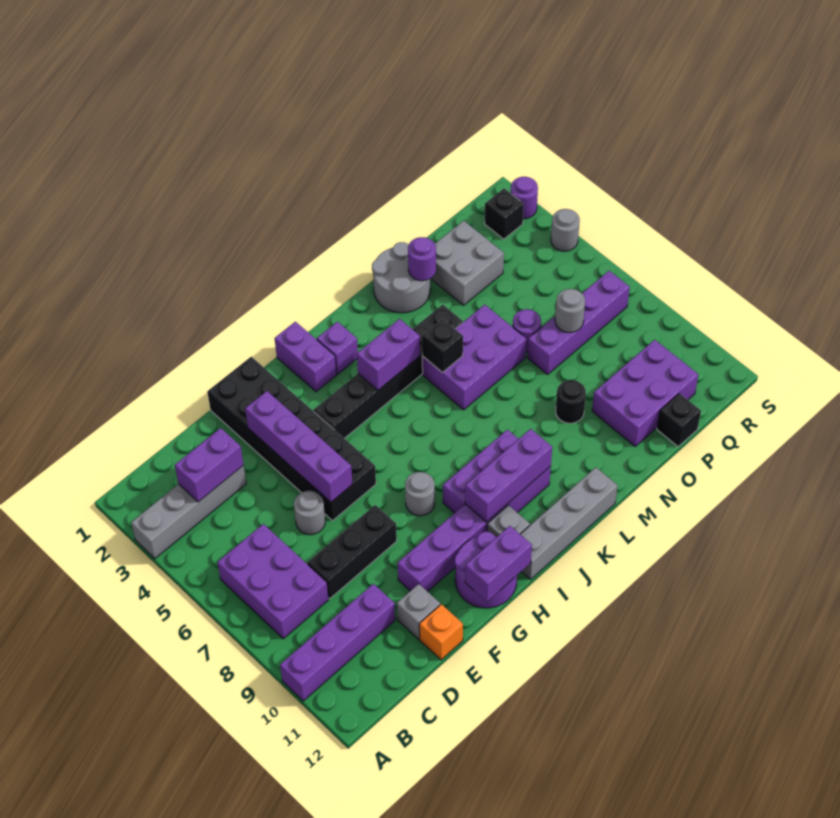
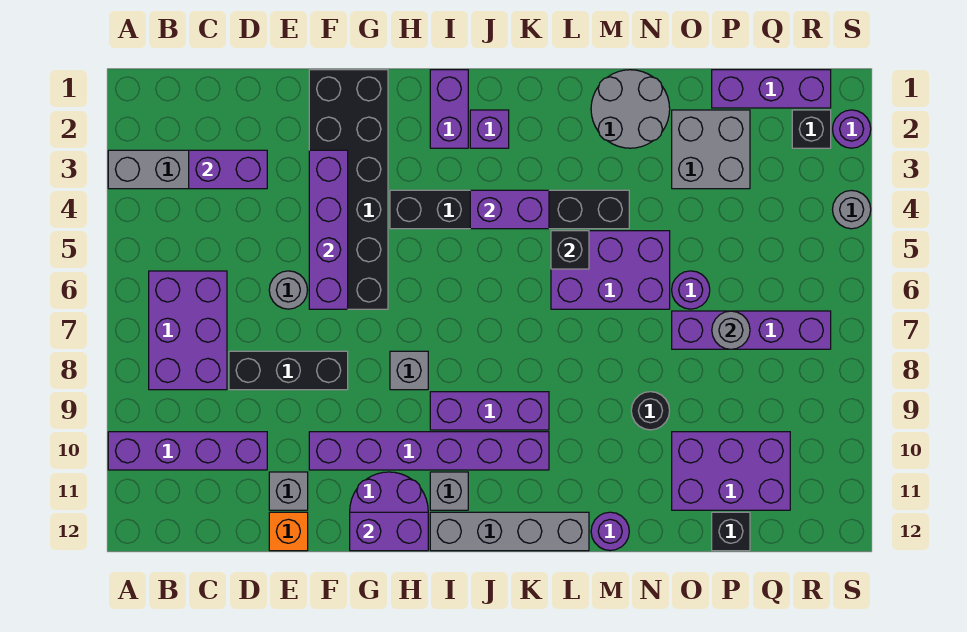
grey round brick H8 level 1 -> grey brick H8 level 1
purple brick I10:K10 level 2 -> purple brick P1:R1 level 1
purple round brick N2 level 2 -> purple round brick M12 level 1

